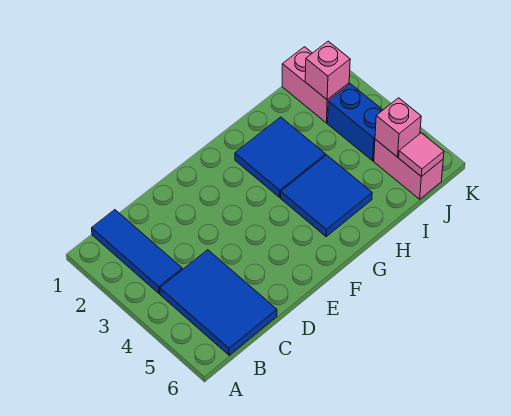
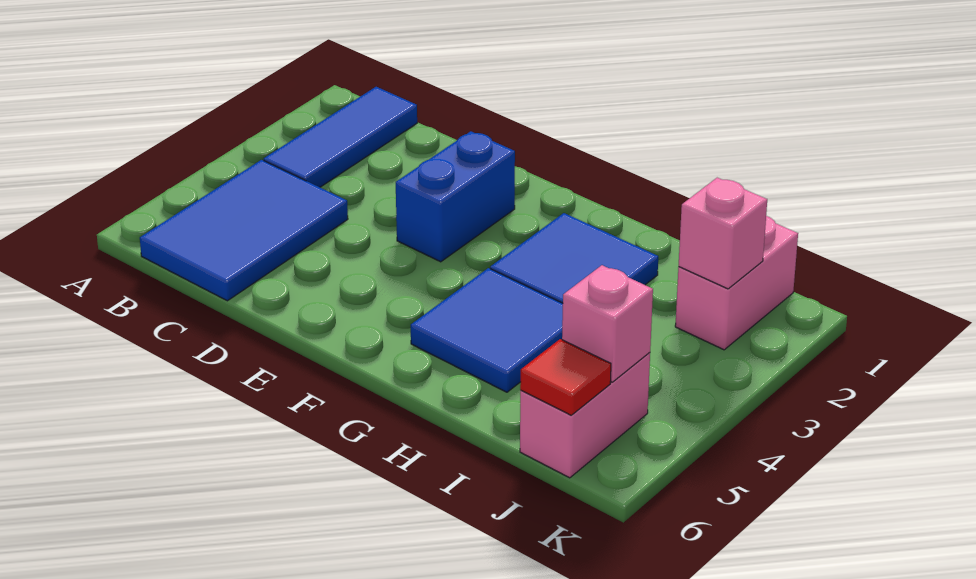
blue brick J3:J4 level 1 -> blue brick E2:E3 level 1
pink tile J6 level 2 -> red tile J6 level 2

